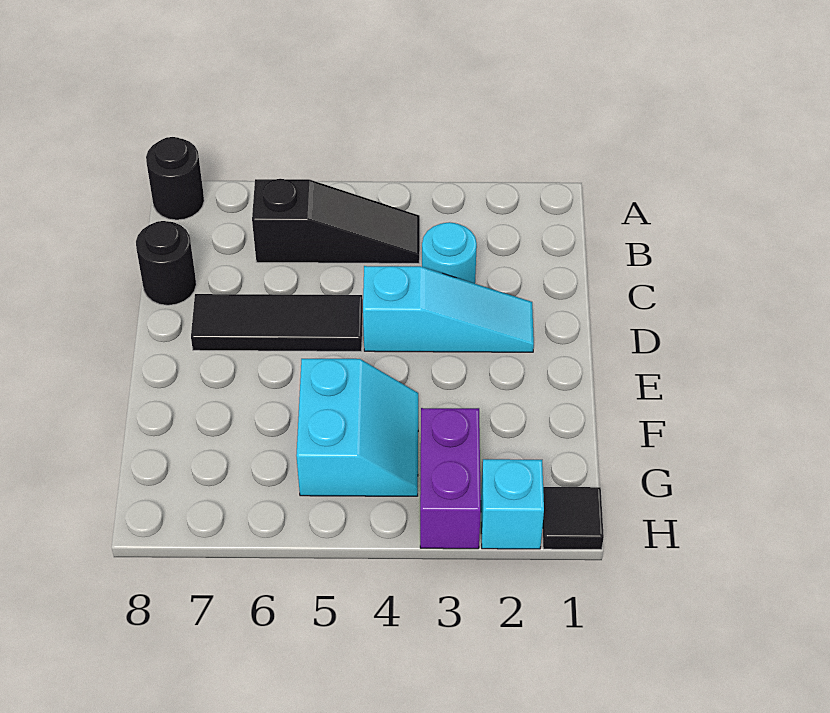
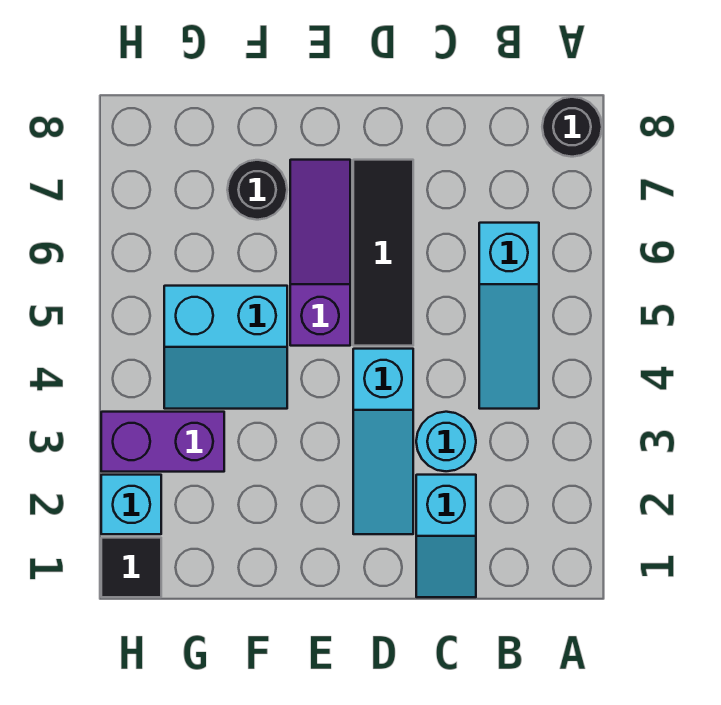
black slope B4:B6 level 1 top 6 -> cyan slope B4:B6 level 1 top 6
none -> cyan slope C1:C2 level 1 top 2
black round brick C8 level 1 -> black round brick F7 level 1
none -> purple slope E5:E7 level 1 top 5

